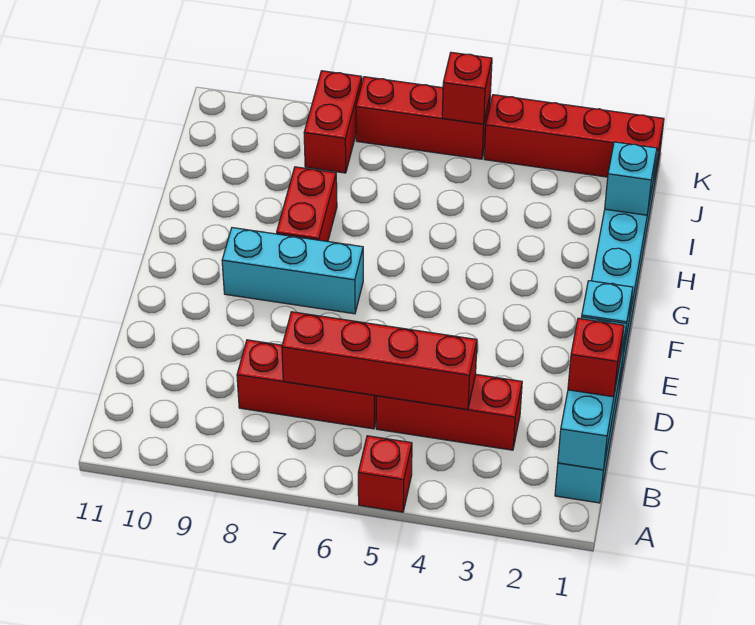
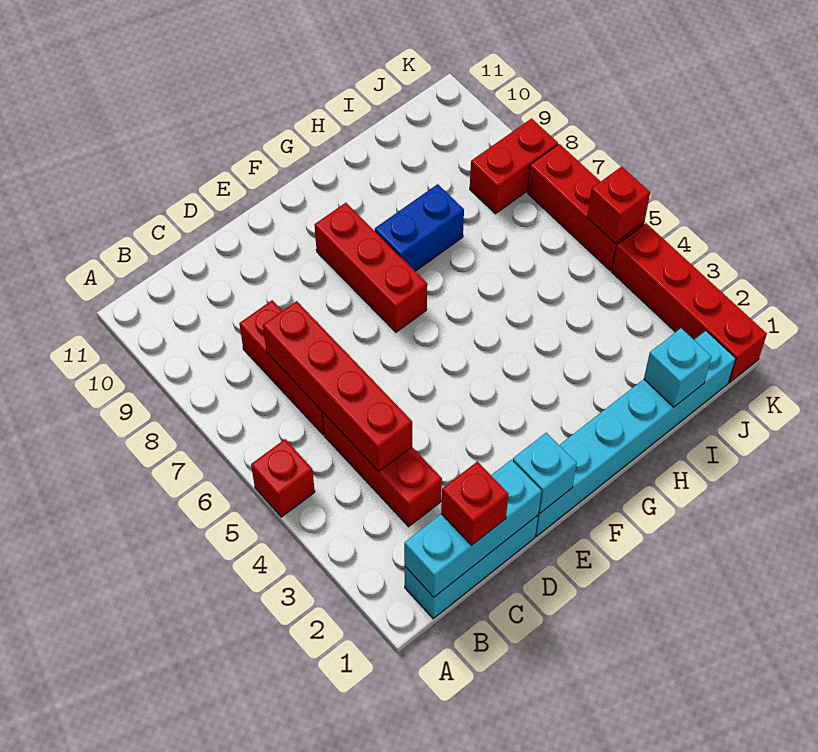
cyan brick F7:F9 level 1 -> red brick F7:F9 level 1
red brick G8:H8 level 1 -> blue brick G8:H8 level 1

